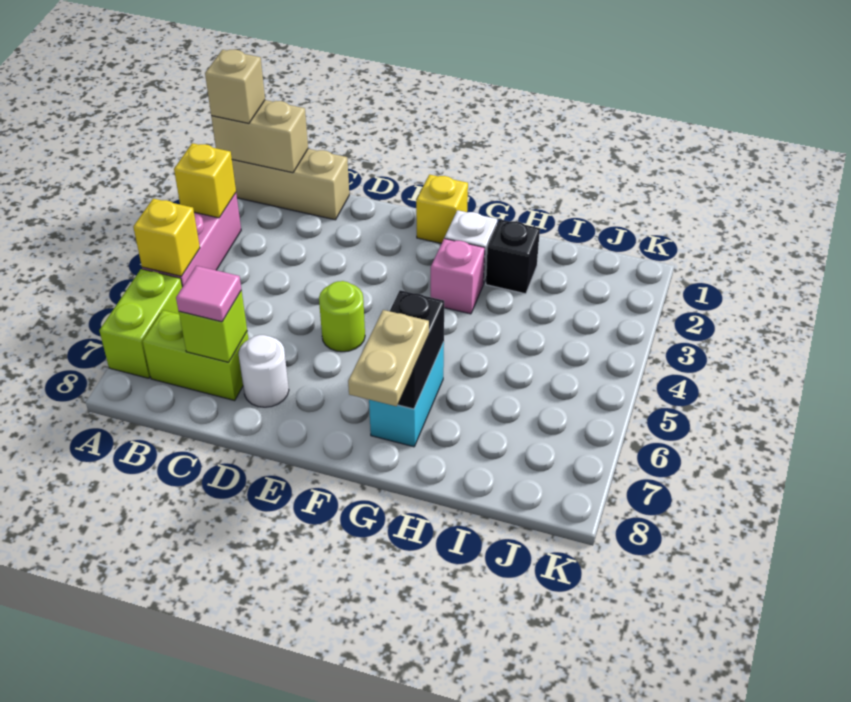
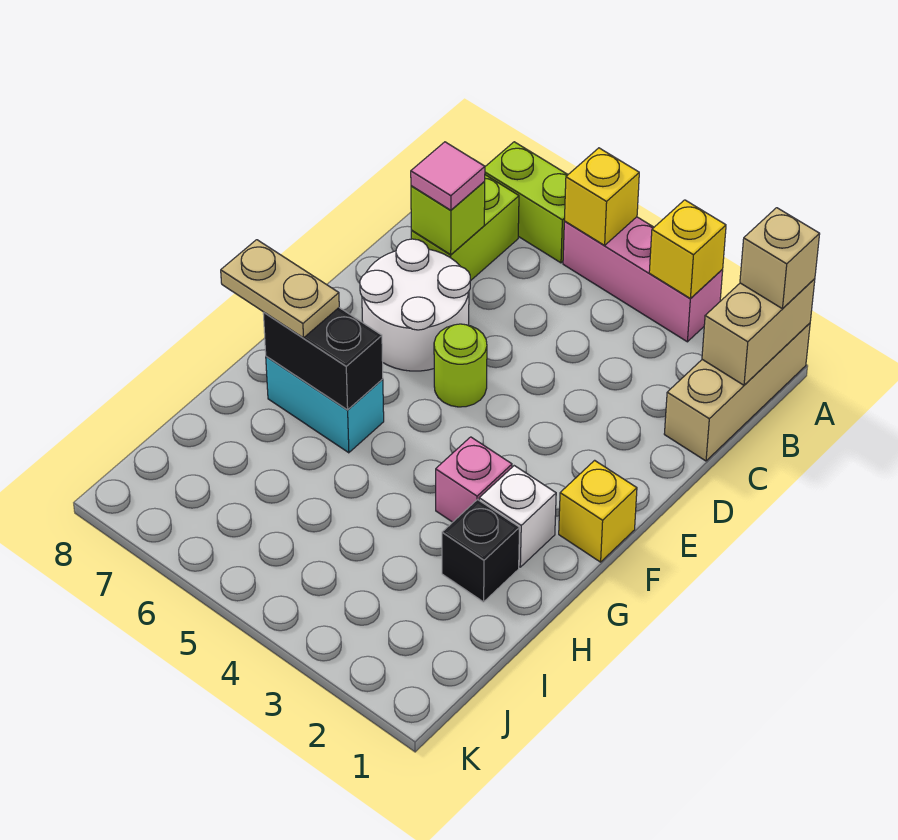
white round brick D7 level 1 -> white round brick D6:E7 level 1

